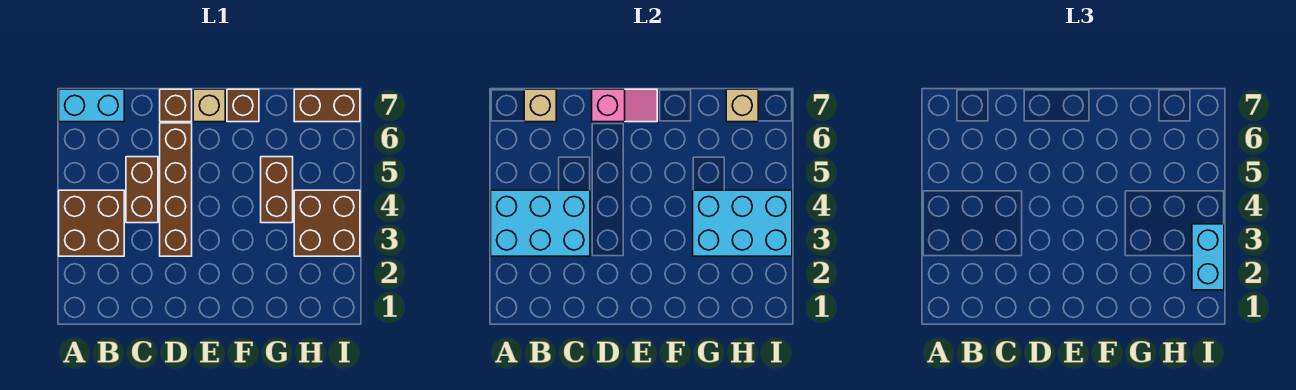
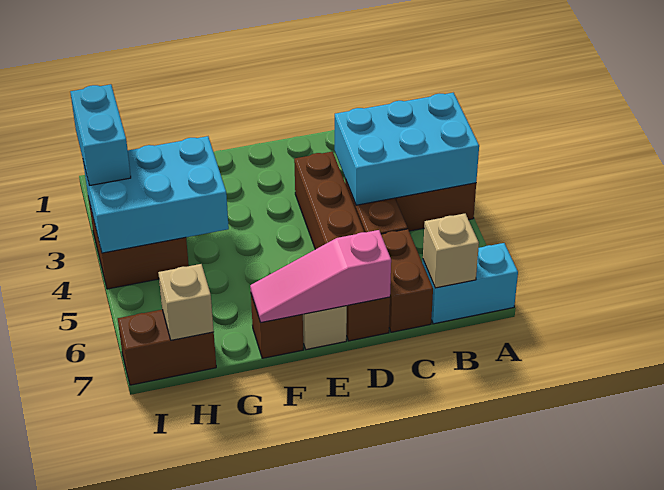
pink slope D7:E7 level 2 top D -> pink slope D7:F7 level 2 top D
brown brick G4:G5 level 1 -> brown brick C6:C7 level 1

